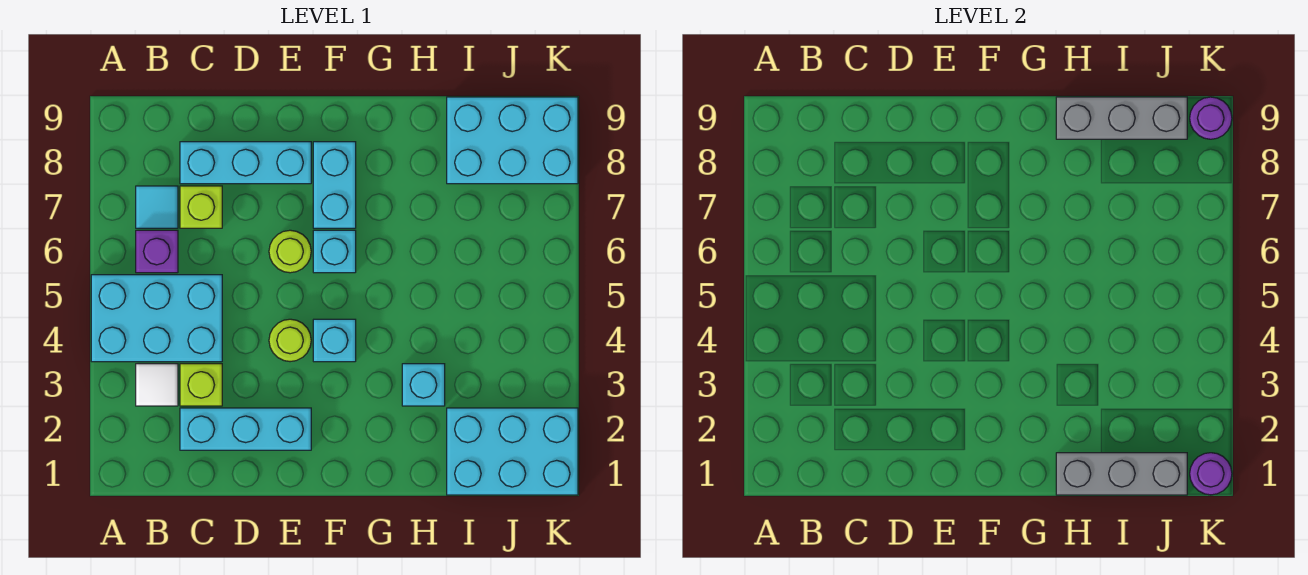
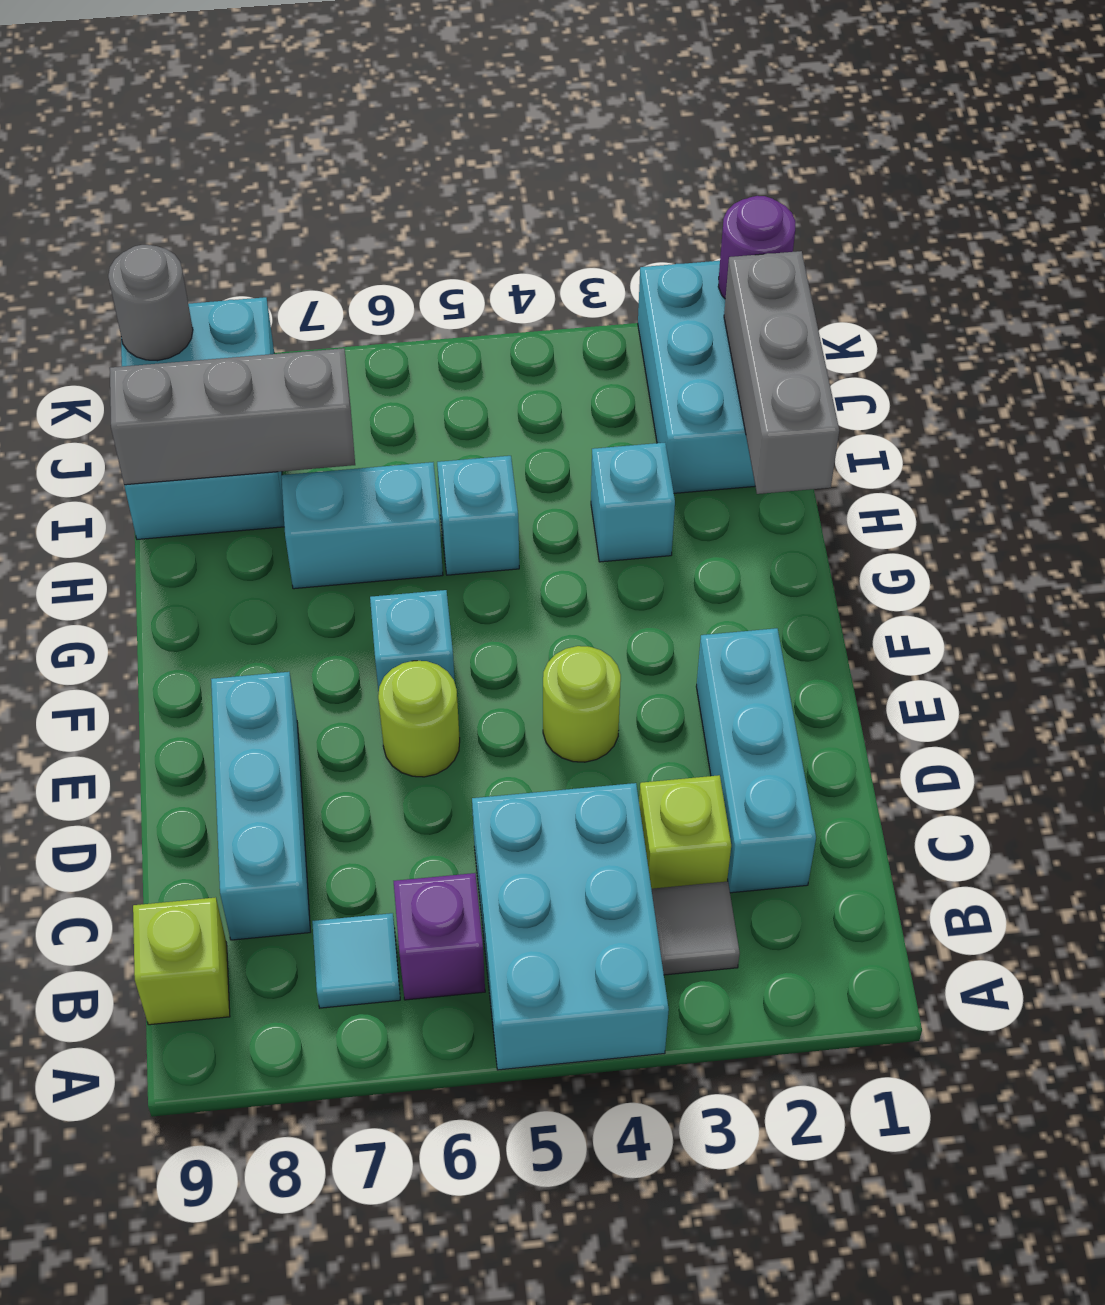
white tile B3 level 1 -> grey tile B3 level 1
lime brick C7 level 1 -> lime brick B9 level 1
cyan brick F4 level 1 -> cyan brick H5 level 1
cyan brick F7:F8 level 1 -> cyan brick H6:H7 level 1
grey brick H9:J9 level 2 -> grey brick I7:I9 level 2
purple round brick K9 level 2 -> grey round brick K9 level 2

